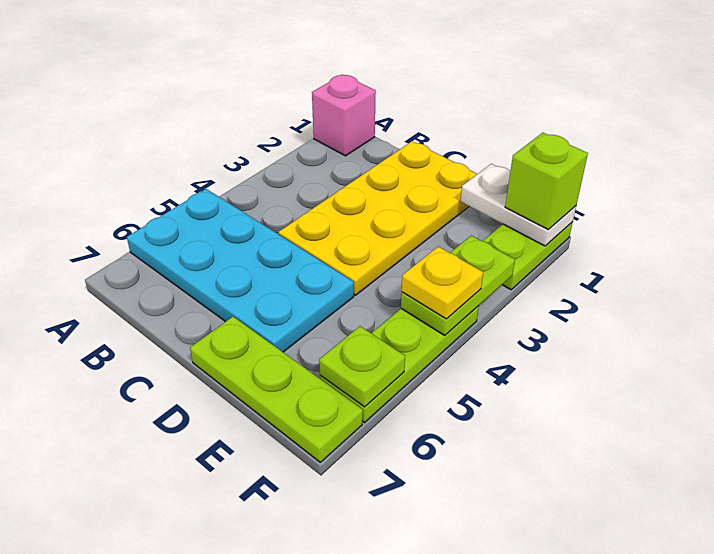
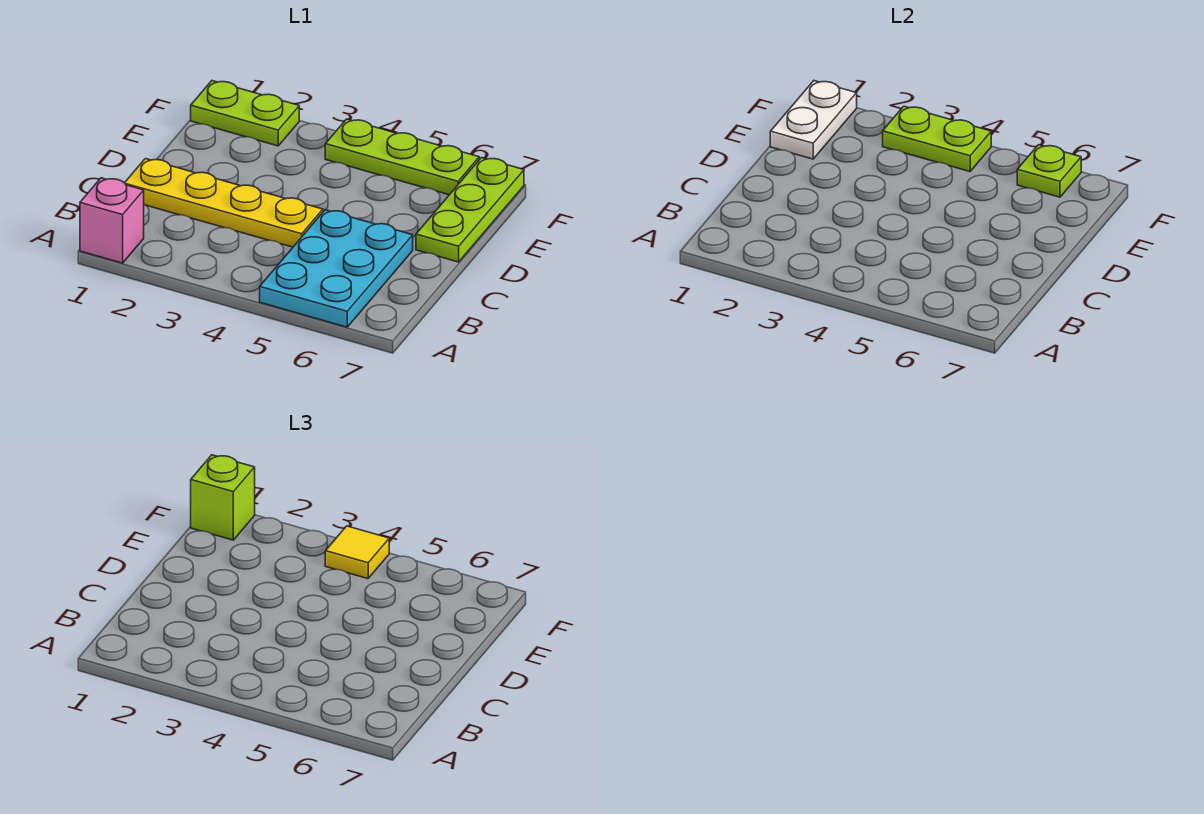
cyan plate A5:D6 level 1 -> cyan plate A5:C6 level 1
yellow plate C1:D4 level 1 -> yellow plate C1:C4 level 1
yellow plate F4 level 3 -> yellow tile F4 level 3

